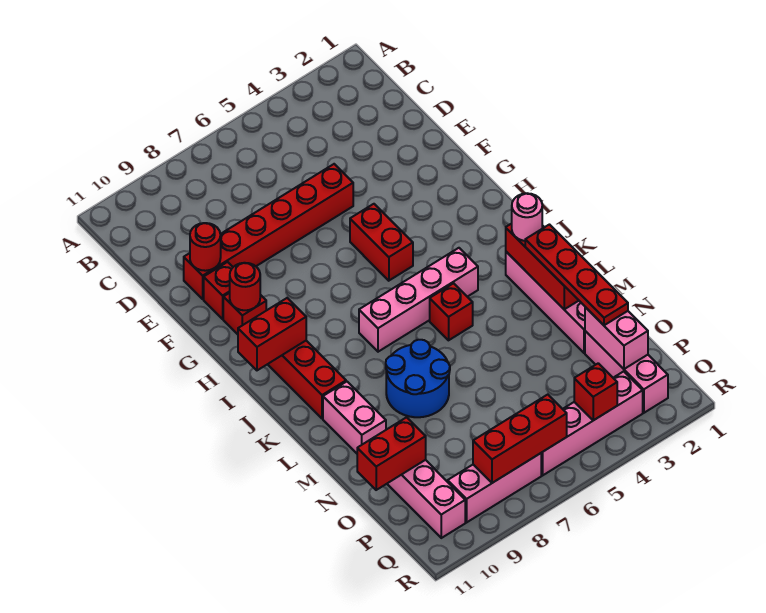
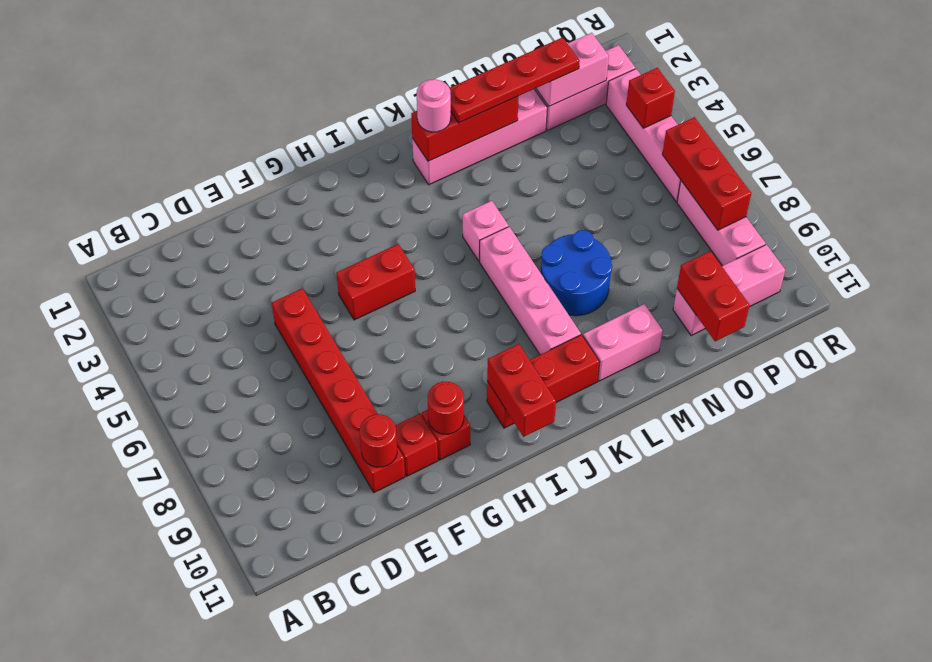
pink brick J4:J7 level 1 -> pink brick K6:K9 level 1
red brick K5 level 1 -> pink brick K5 level 1

